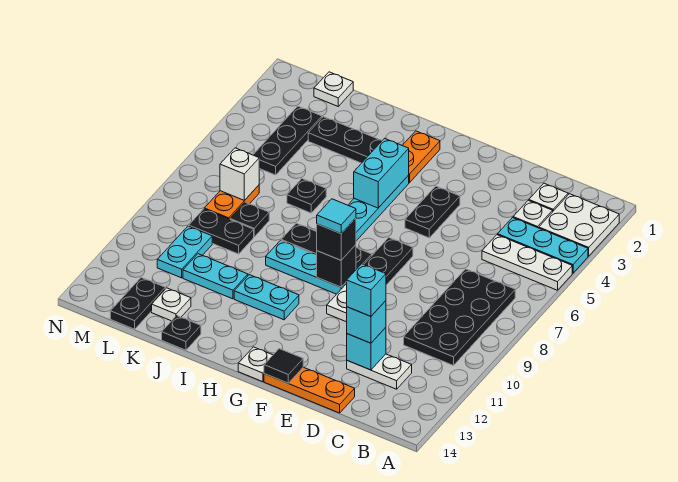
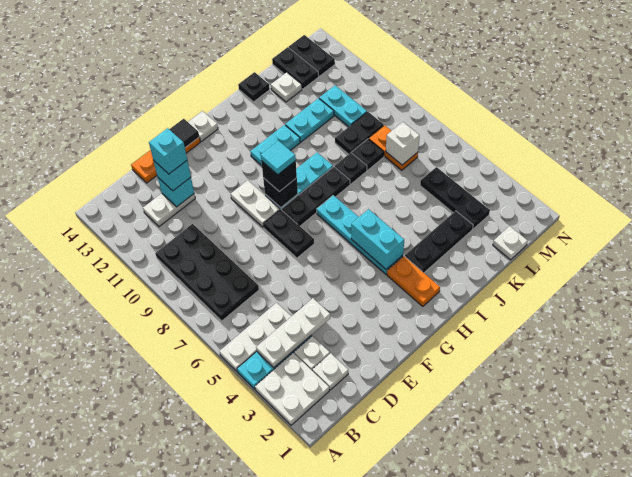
none -> white plate B4:D4 level 2
black plate F4:F5 level 1 -> black plate M13:M14 level 1
black plate J6 level 1 -> black plate J8 level 1

